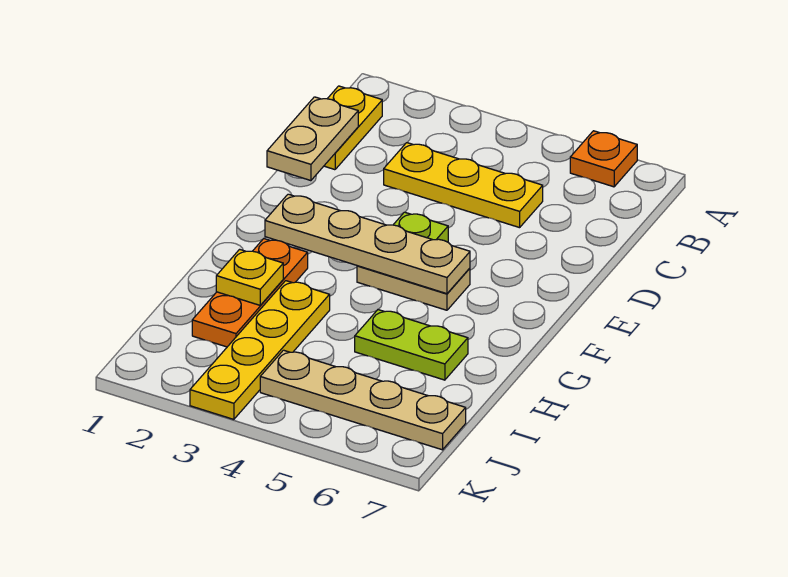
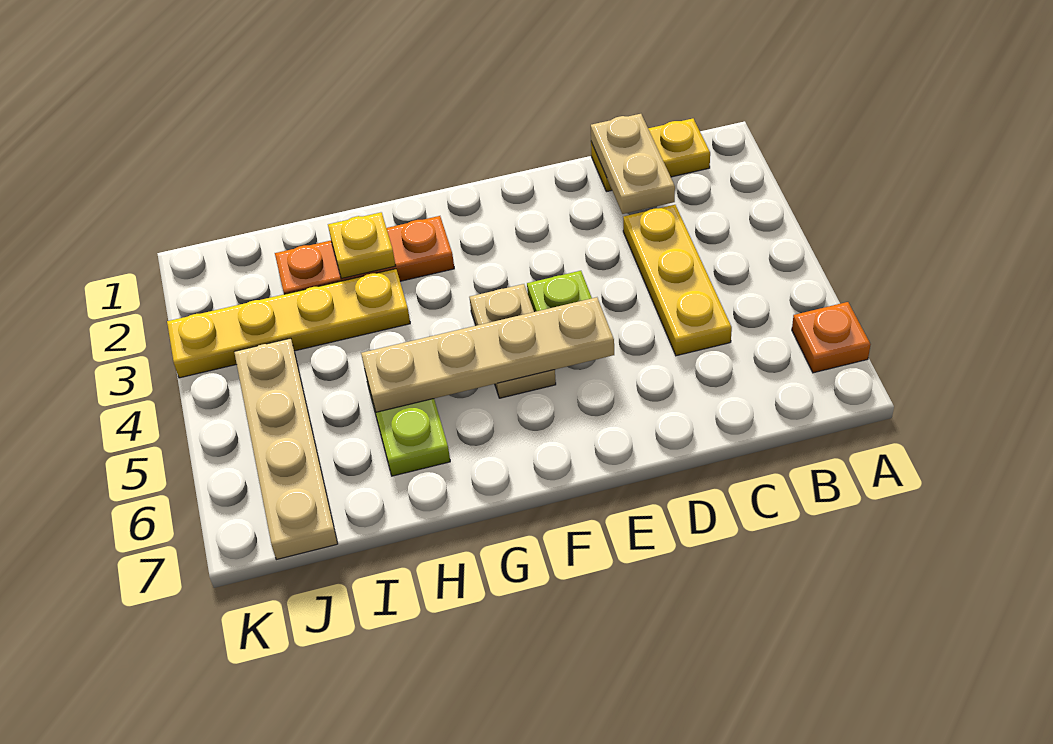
tan plate C1:D1 level 2 -> tan plate C1:C2 level 2
tan plate F2:F5 level 2 -> tan plate E5:H5 level 2

